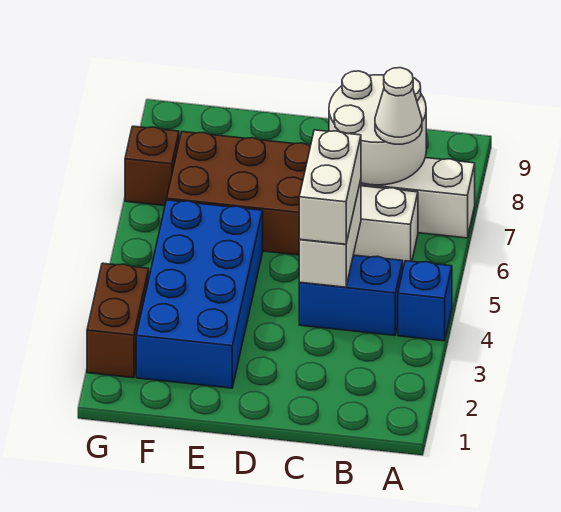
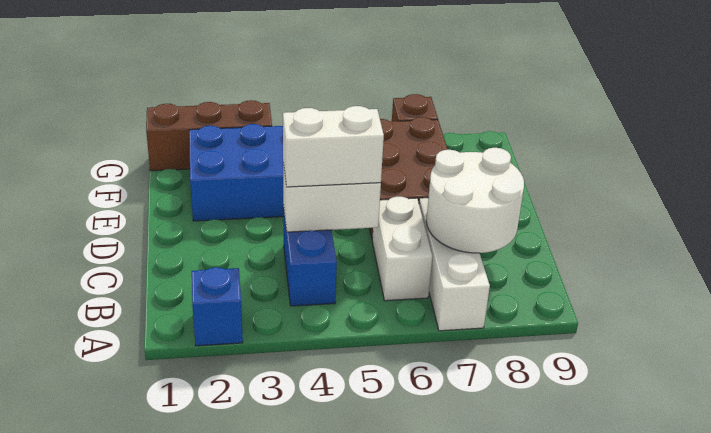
blue brick A4 level 1 -> blue brick A2 level 1
white cone B7 level 3 -> none
brown brick G2:G3 level 1 -> brown brick G1:G3 level 1

